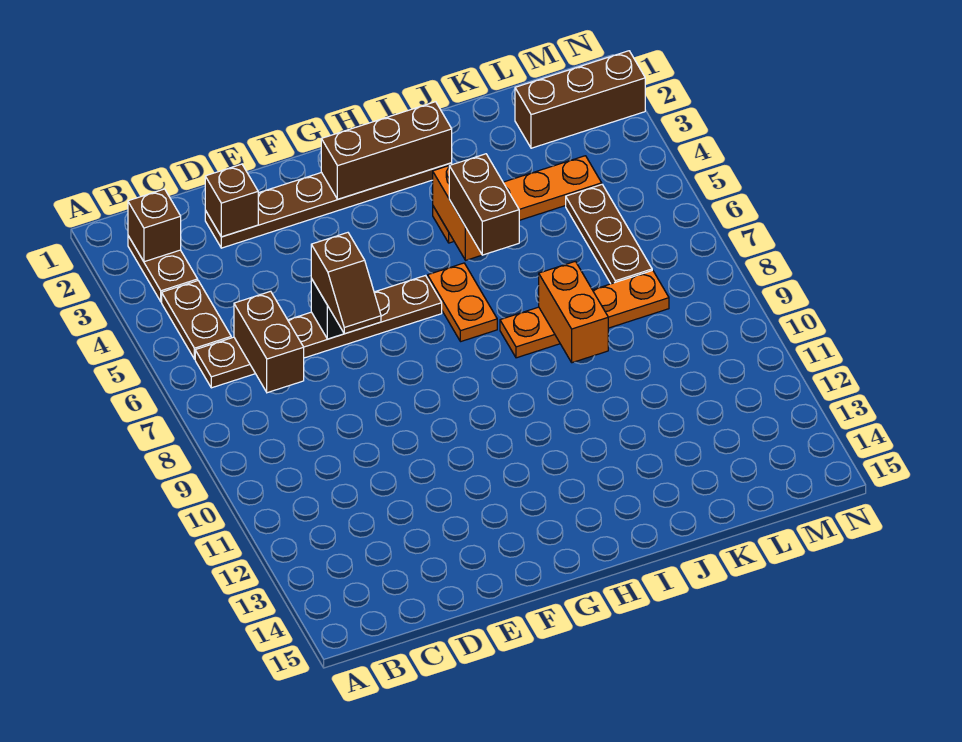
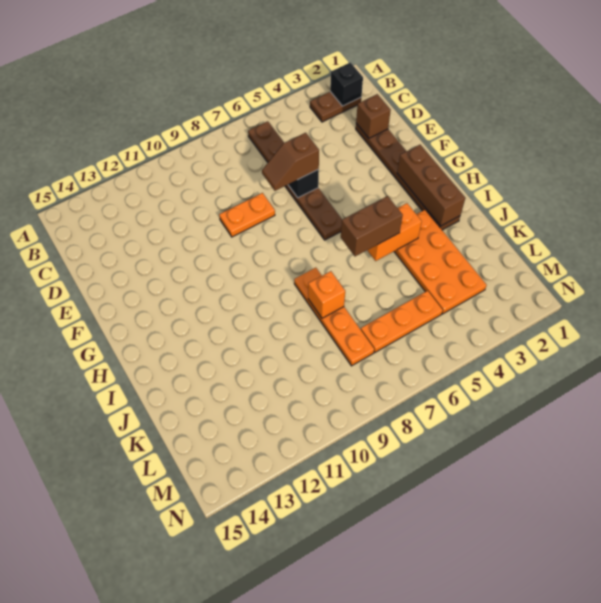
brown brick B2 level 2 -> black brick B2 level 2
brown plate B4:B5 level 1 -> none
brown brick C6:C7 level 2 -> none
orange plate H6:H7 level 1 -> orange plate E8:E9 level 1
orange plate I4:L4 level 1 -> orange plate I3:L4 level 1
orange brick J8:J9 level 2 -> orange brick J8 level 2
brown brick L2:N2 level 1 -> none
brown plate L5:L7 level 1 -> orange plate L5:L7 level 1

